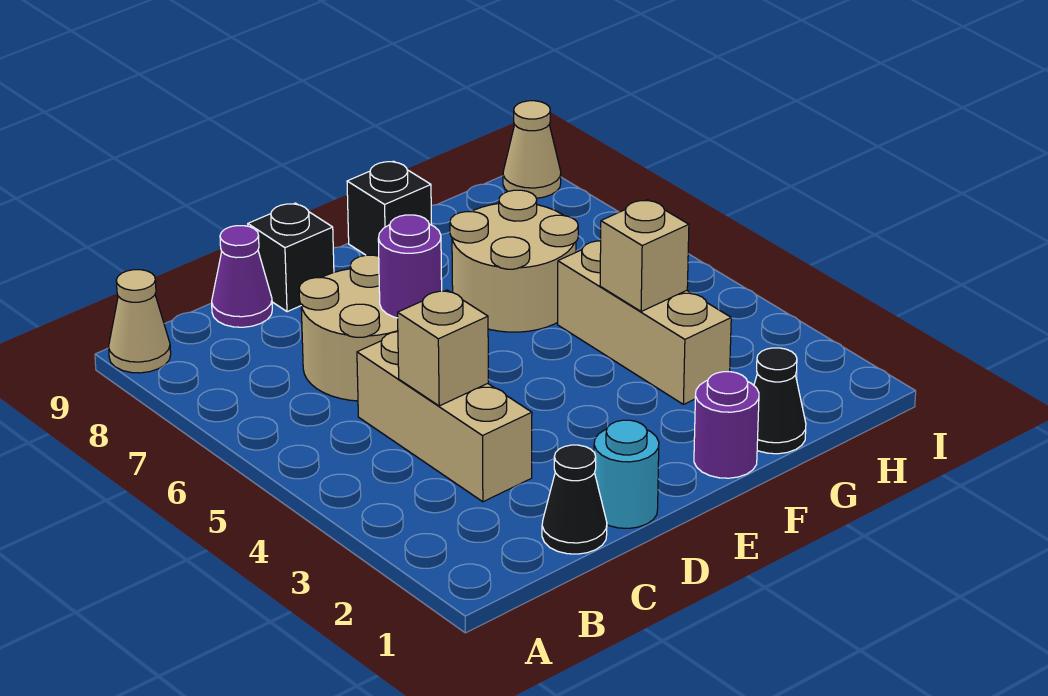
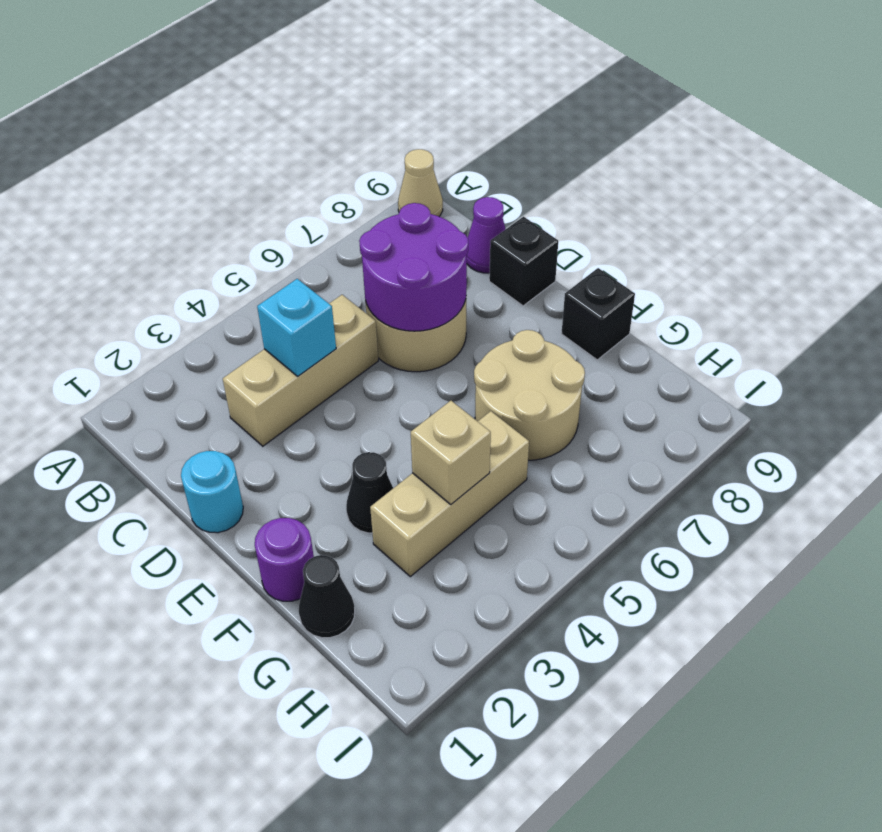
black cone C1 level 1 -> black cone F3 level 1
tan brick C4 level 2 -> cyan brick C4 level 2
purple round brick D6 level 2 -> purple round brick C6:D7 level 2
tan cone I9 level 1 -> none

